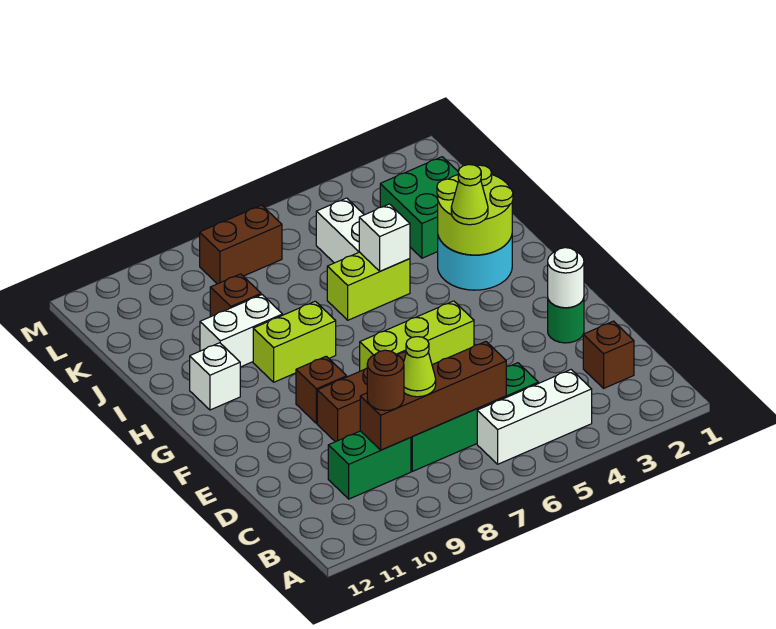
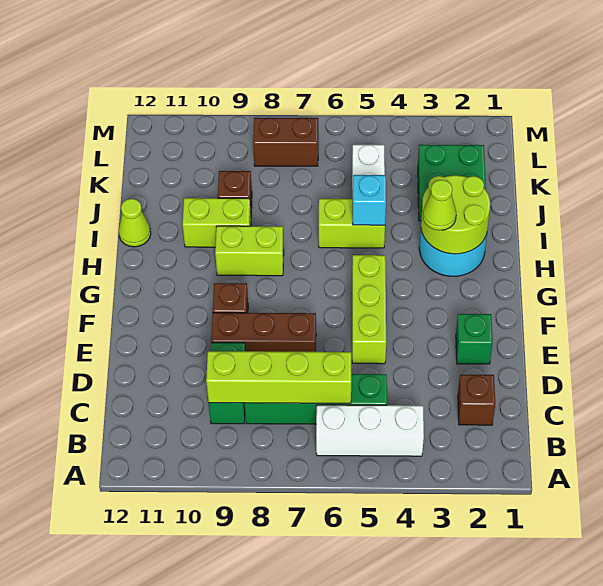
brown brick C6:C9 level 2 -> lime brick C6:C9 level 2
lime cone C8 level 3 -> lime cone I12 level 1
green brick C9:C10 level 1 -> green brick C9:D9 level 1
brown round brick C9 level 3 -> none
green round brick E2 level 1 -> green brick E2 level 1
white round brick E2 level 2 -> none
lime brick F5:F7 level 1 -> lime brick E5:G5 level 1
white brick H11 level 1 -> none
white brick I5 level 2 -> cyan brick I5 level 2
white brick I9:I10 level 1 -> lime brick I9:I10 level 1

